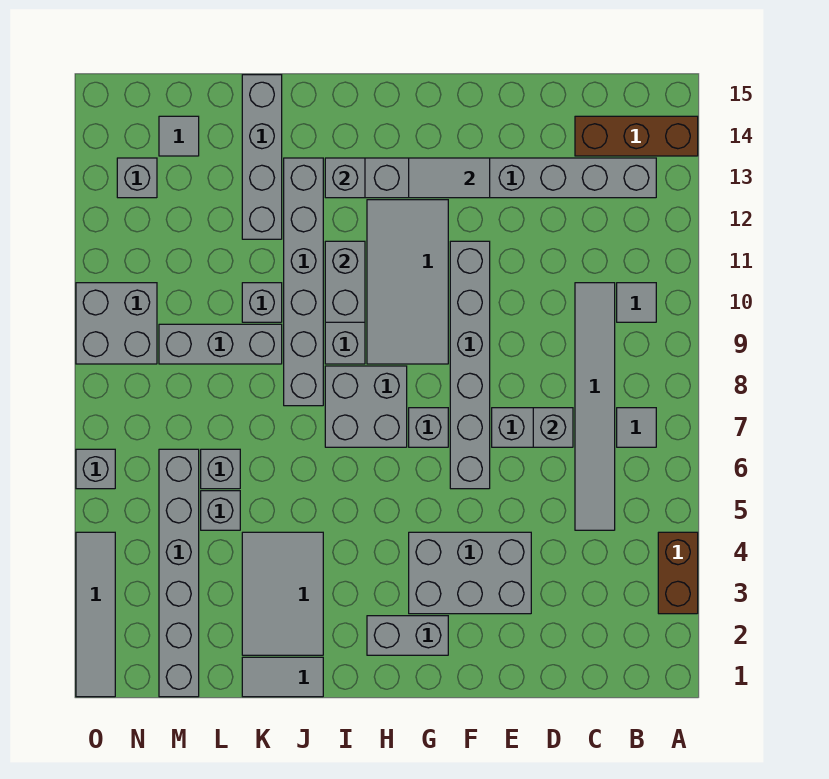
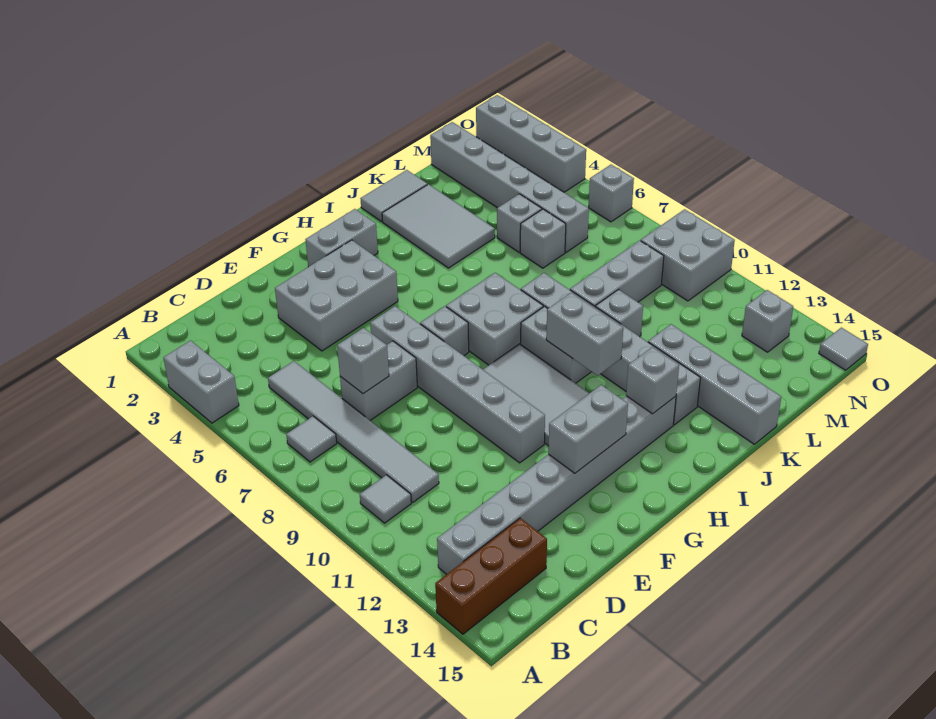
brown brick A3:A4 level 1 -> grey brick A3:A4 level 1
grey tile F13:G13 level 2 -> grey brick F13:G13 level 2
grey tile M14 level 1 -> grey tile O15 level 1
grey tile O1:O4 level 1 -> grey brick O1:O4 level 1

